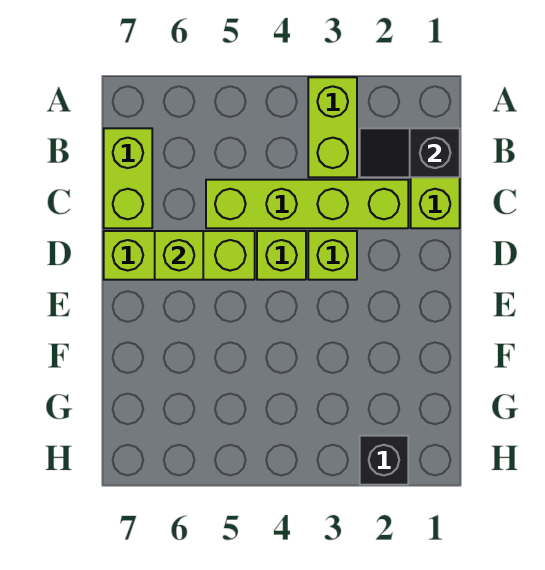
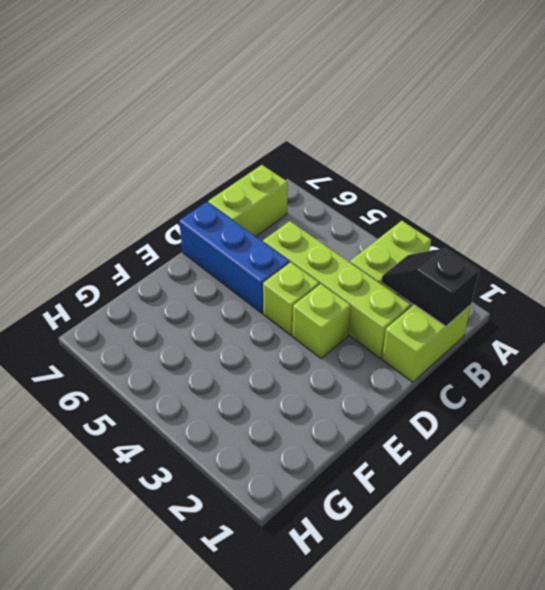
lime brick D5:D7 level 1 -> blue brick D5:D7 level 1
lime brick D6 level 2 -> none
black brick H2 level 1 -> none

